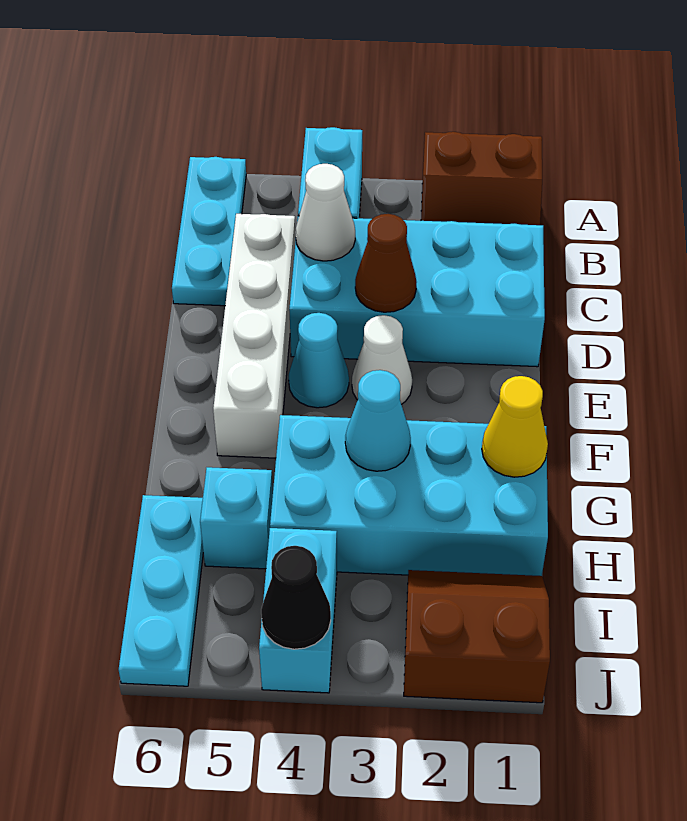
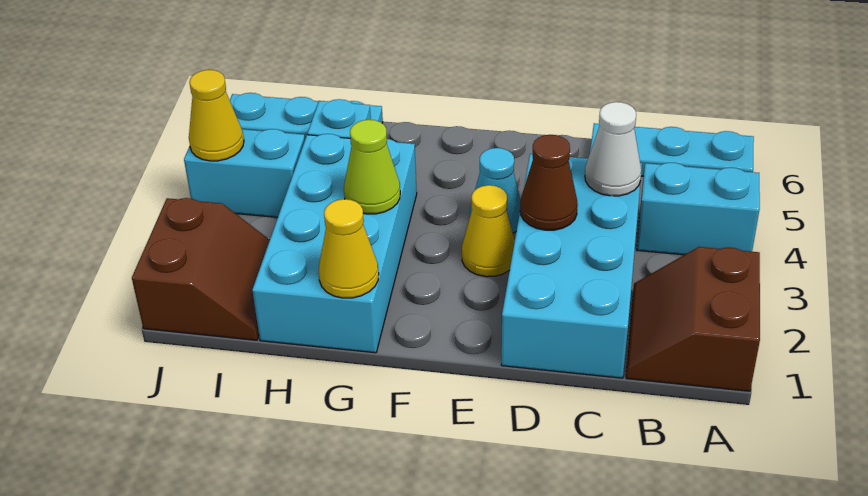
white brick C5:F5 level 1 -> none
white cone E3 level 1 -> yellow cone E3 level 1
cyan cone G3 level 2 -> lime cone G3 level 2
black cone J4 level 2 -> yellow cone J4 level 2

